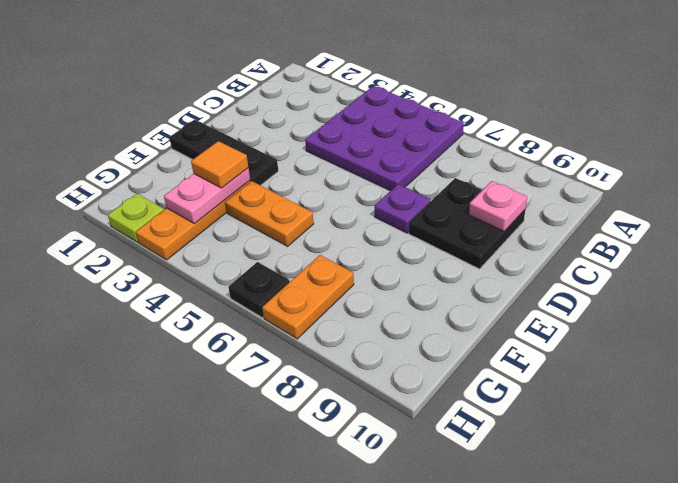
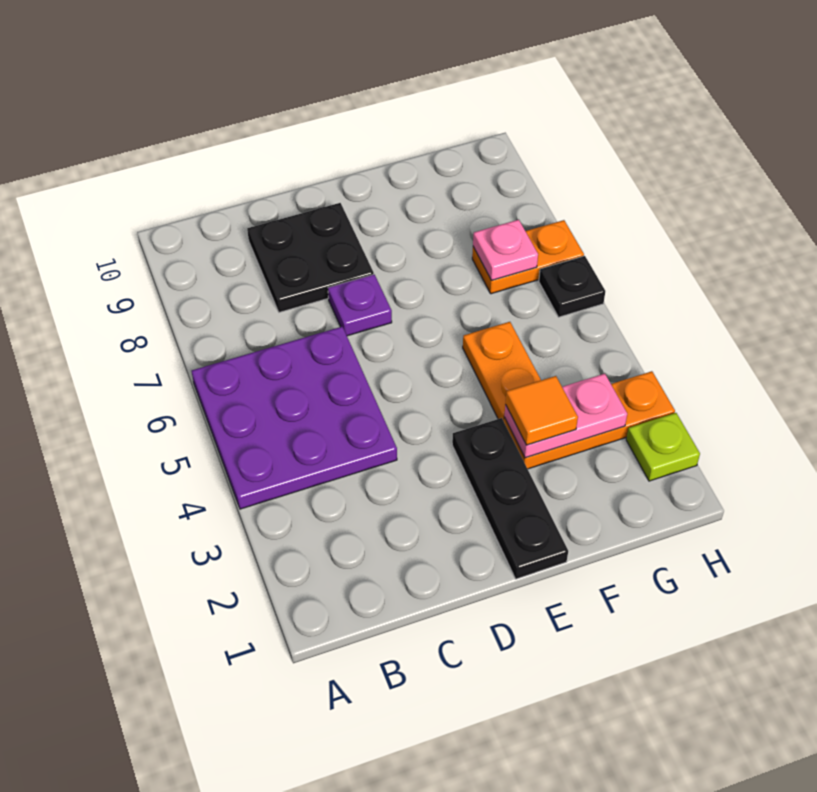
pink plate C9 level 2 -> pink plate G7 level 2

